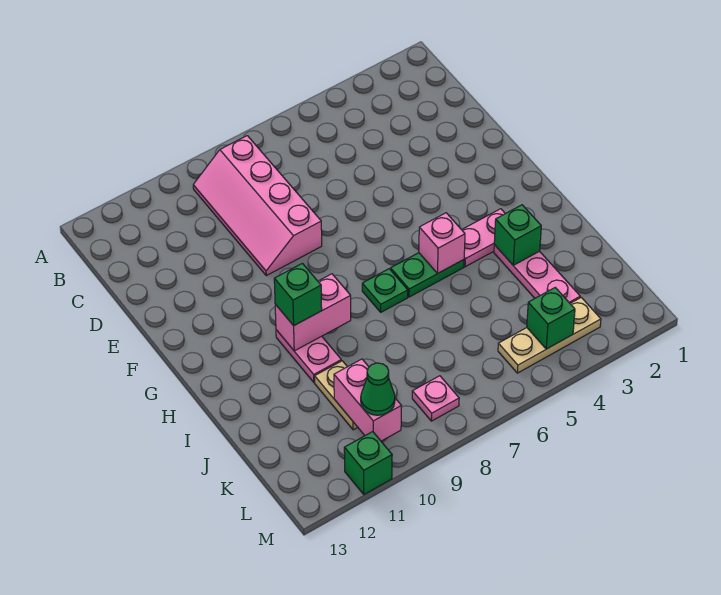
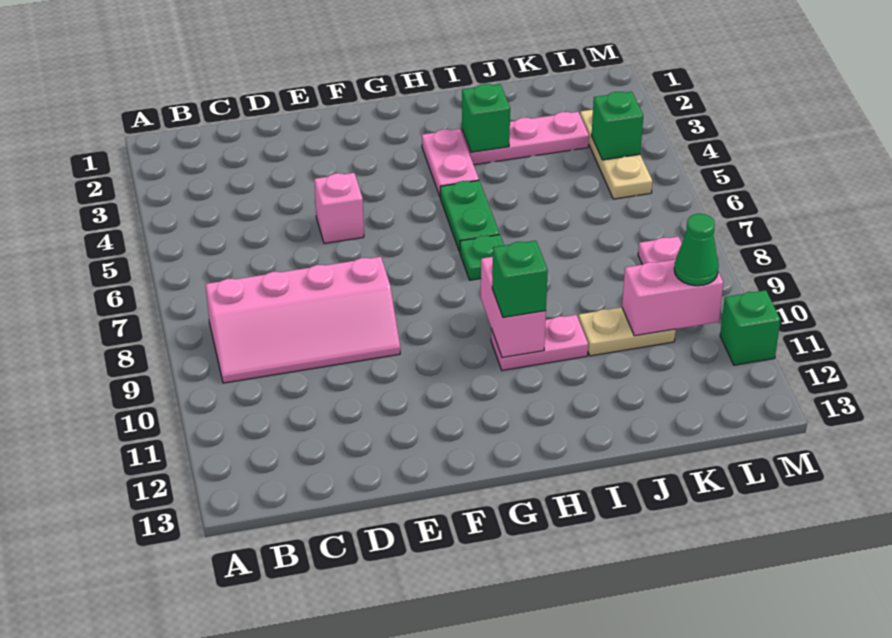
pink brick H5 level 2 -> pink brick E5 level 1

